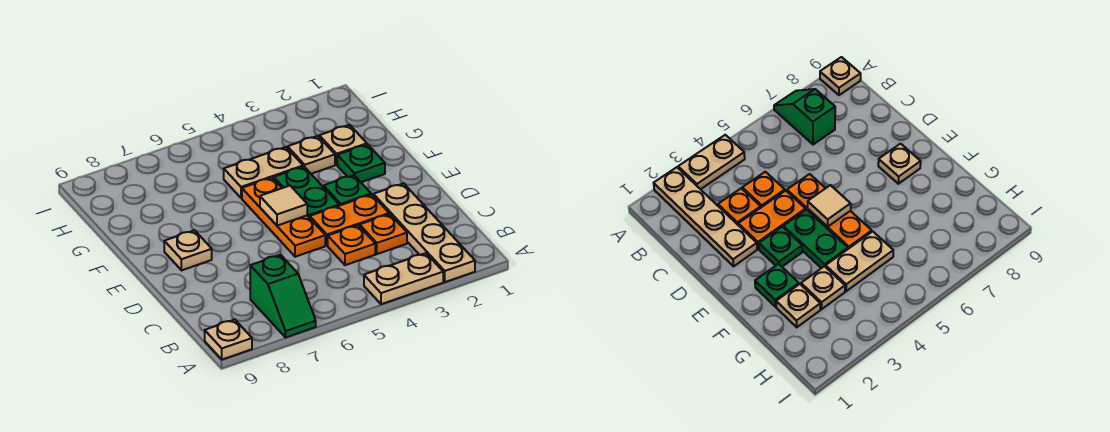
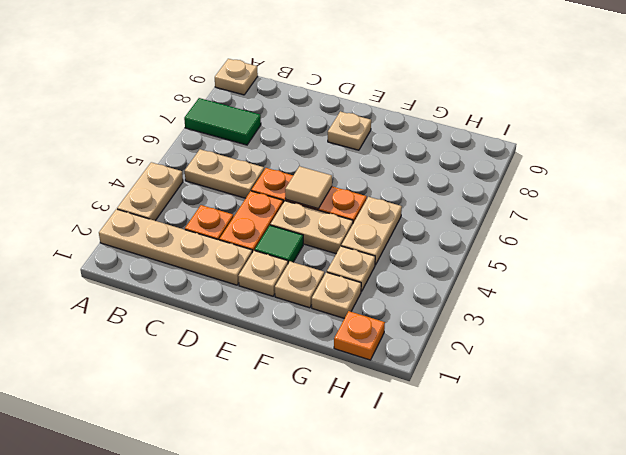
green slope A7:B7 level 1 top B -> green tile A7:B7 level 1
none -> tan plate B5:C5 level 1
orange plate C4 level 1 -> orange plate H1 level 1
none -> tan plate E2 level 1
green plate E3 level 1 -> green tile E3 level 1
green plate E4:F4 level 1 -> tan plate E4:F4 level 1
green plate F2 level 1 -> tan plate F2 level 1

